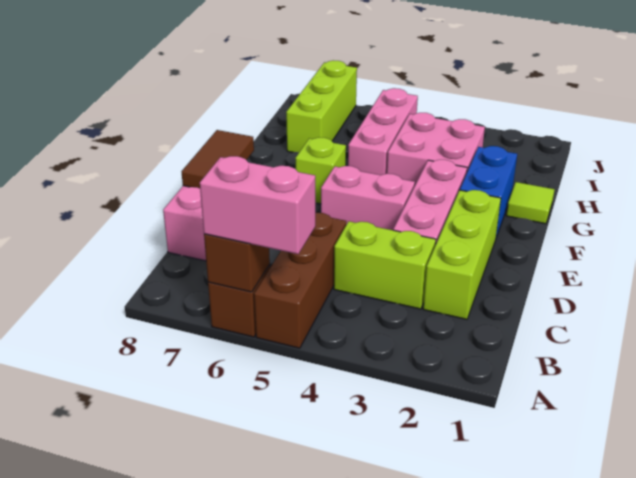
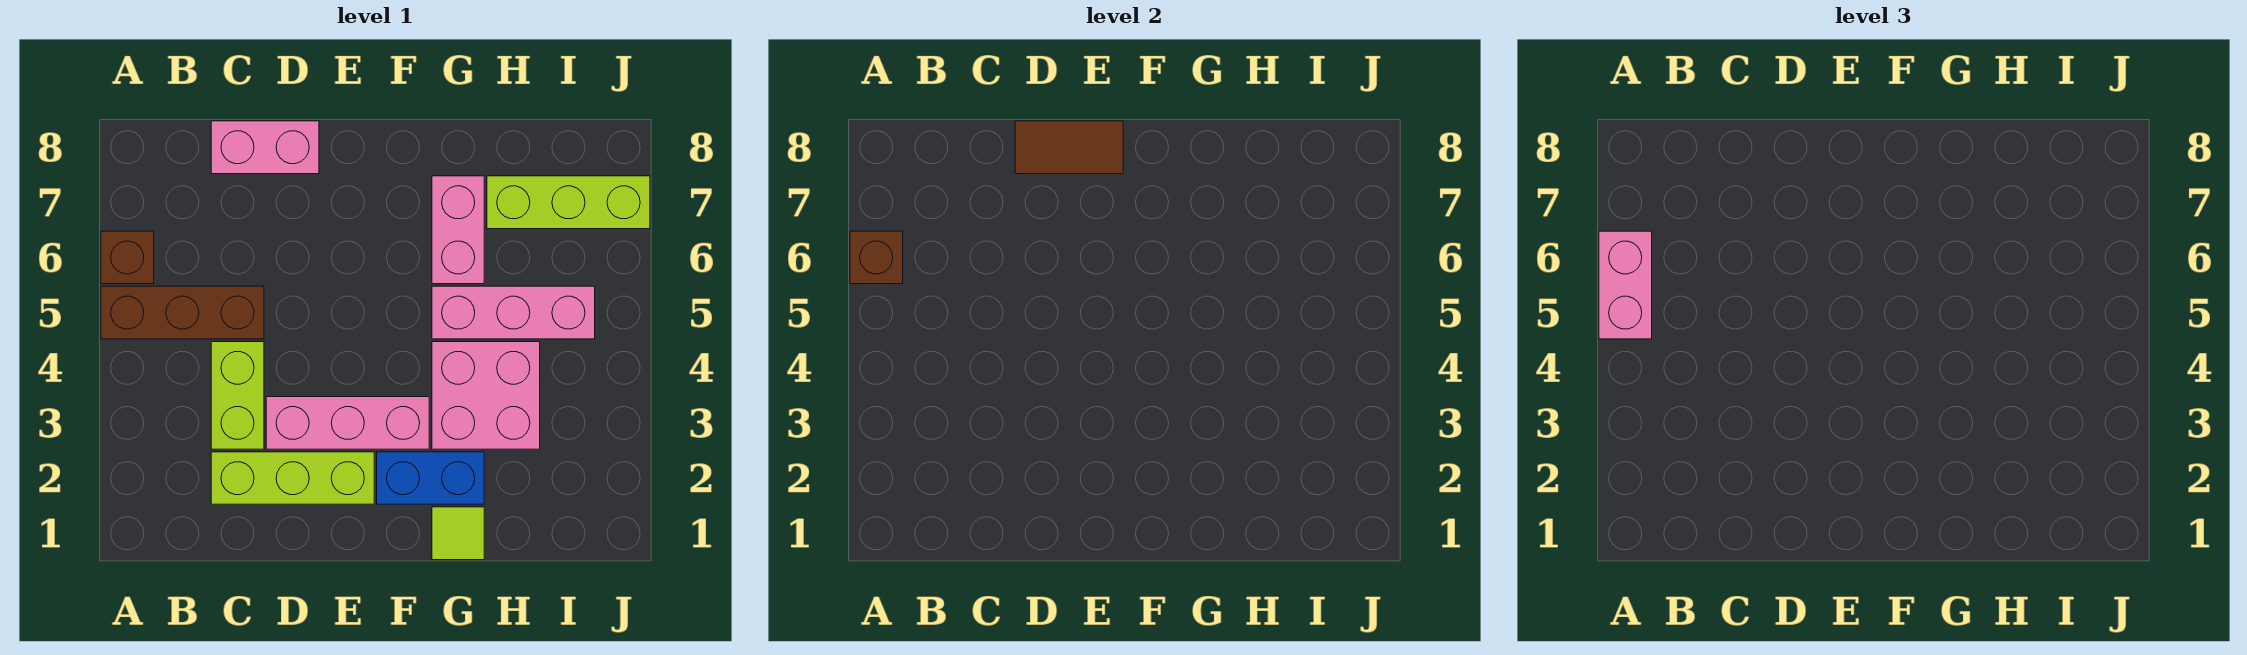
pink brick E4:E5 level 1 -> pink brick G6:G7 level 1
lime brick F6 level 1 -> none

